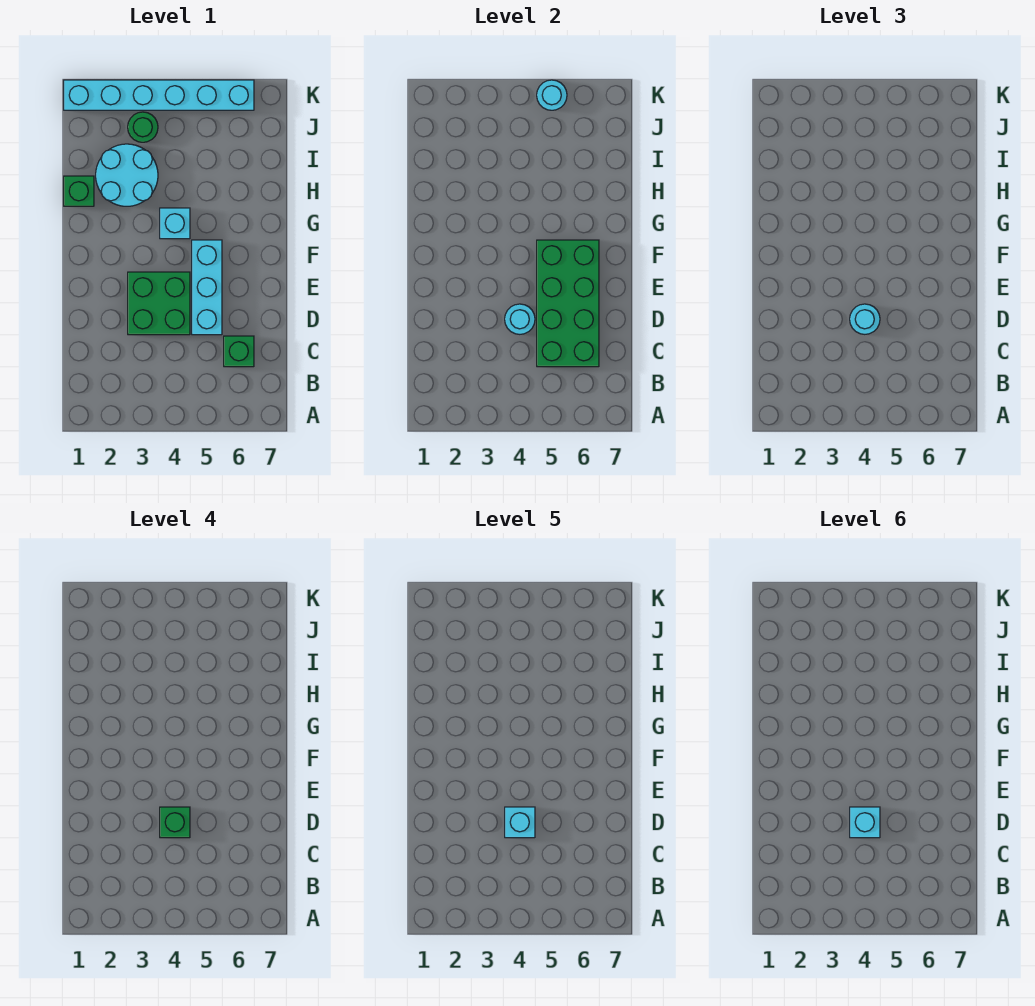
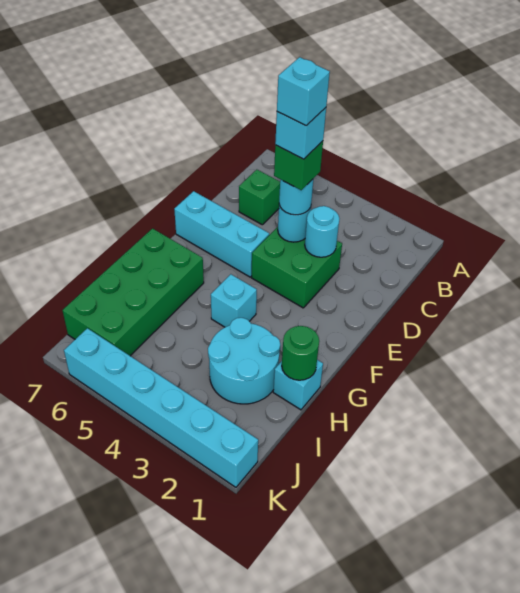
green brick C5:F6 level 2 -> green brick G6:J7 level 1
cyan brick D5:F5 level 1 -> cyan brick E5:E7 level 1
green brick H1 level 1 -> cyan brick H1 level 1
green round brick J3 level 1 -> green round brick H1 level 2
cyan round brick K5 level 2 -> cyan round brick D3 level 2

